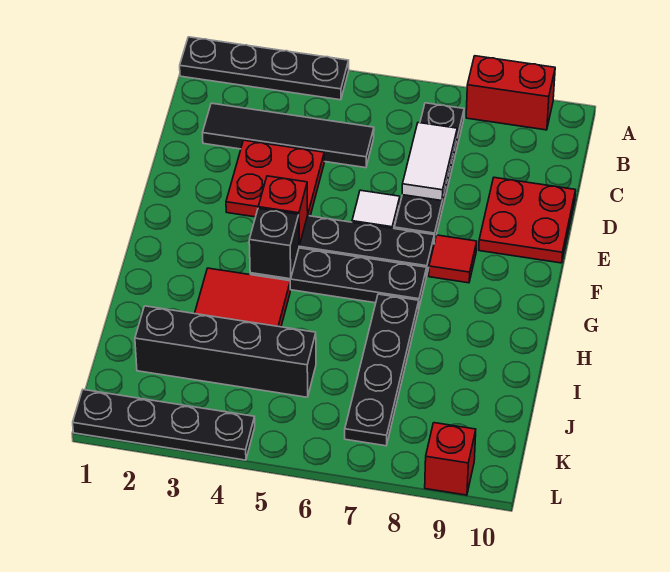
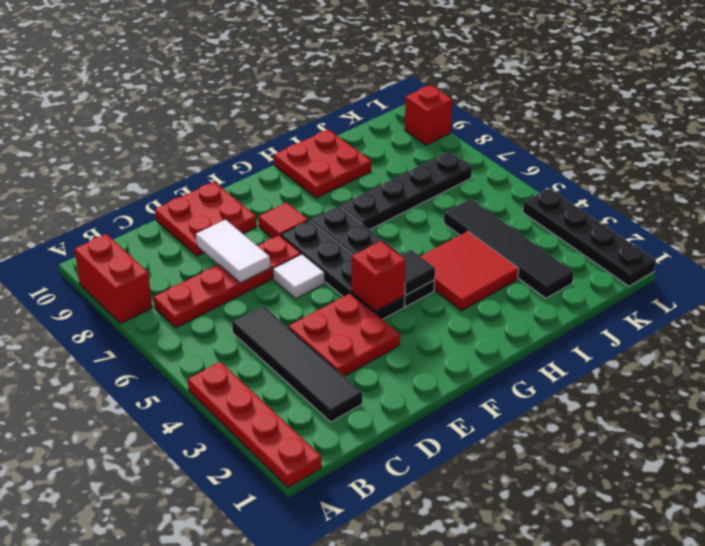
black plate A1:A4 level 1 -> red plate A1:A4 level 1
black plate B7:E7 level 1 -> red plate B7:E7 level 1
white tile C7:D7 level 2 -> white tile D7:D8 level 2
black brick G4 level 2 -> black tile G4 level 2
none -> red plate H9:I10 level 1
black brick J2:J5 level 1 -> black tile J2:J5 level 1

